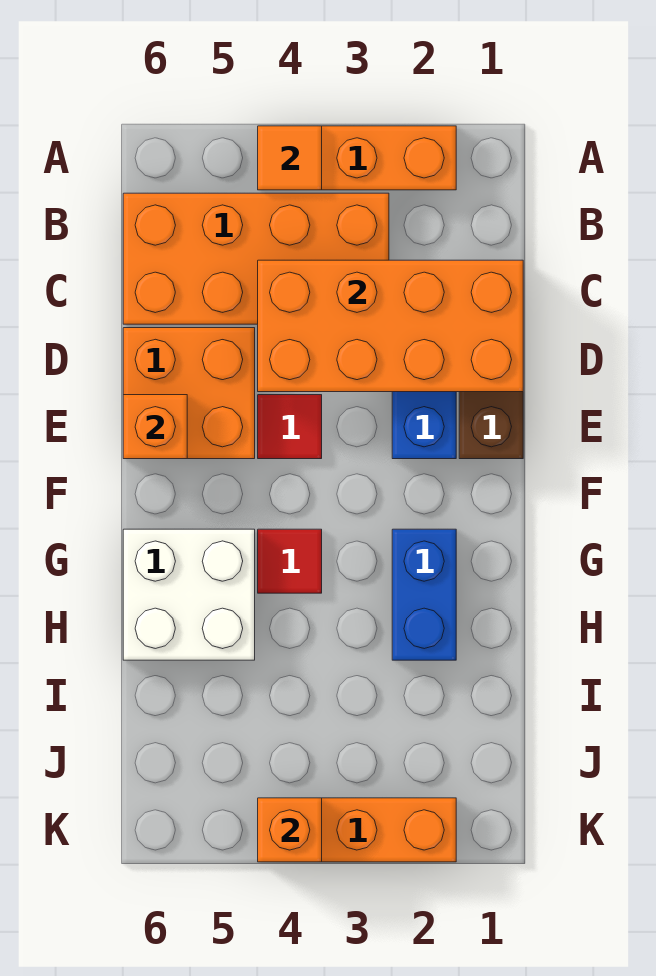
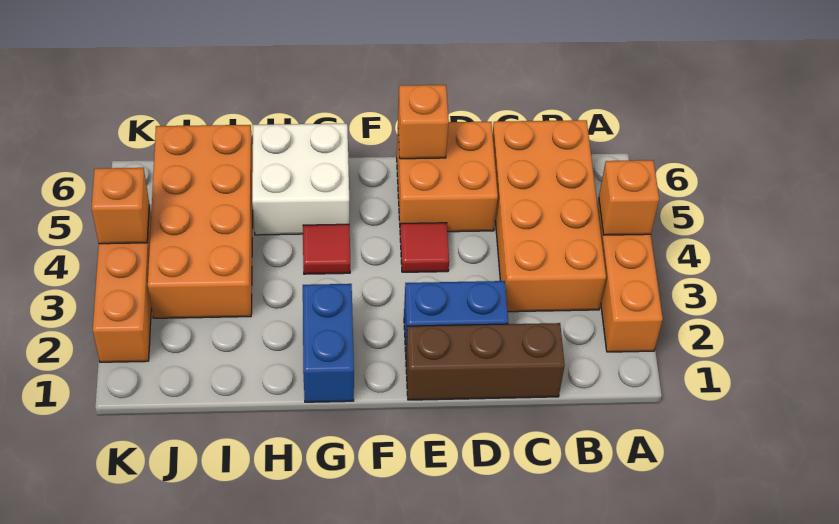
orange tile A4 level 2 -> orange brick A4 level 2
orange brick C1:D4 level 2 -> orange brick I3:J6 level 1
blue brick G2:H2 level 1 -> blue brick G1:G2 level 1

